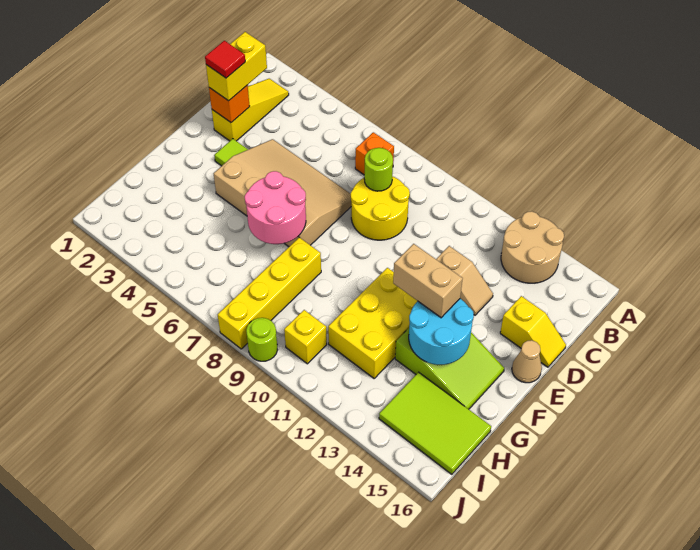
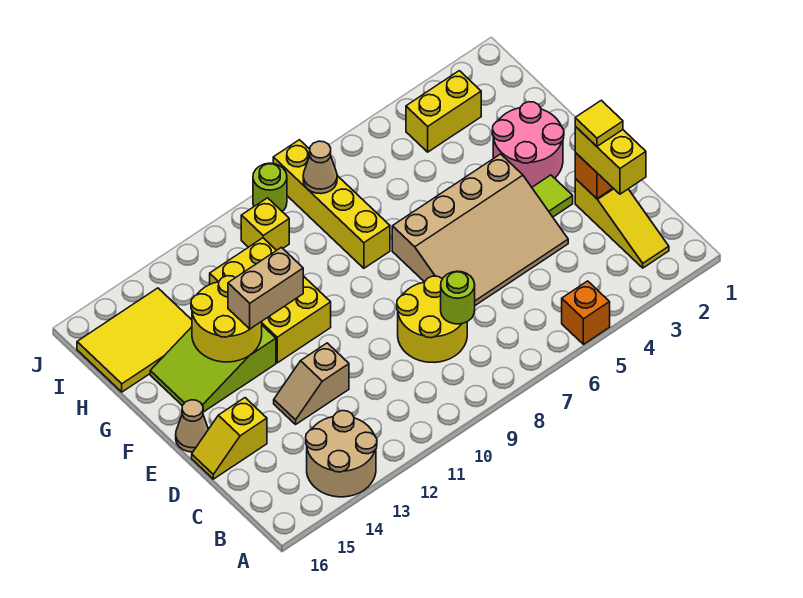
orange brick B7 level 1 -> orange brick A5 level 1
red tile D2 level 4 -> yellow tile D2 level 4
pink round brick F6:G7 level 2 -> pink round brick F2:G3 level 1
cyan round brick F13:G14 level 2 -> yellow round brick F13:G14 level 2
lime tile H14:I16 level 1 -> yellow tile H14:I16 level 1
none -> yellow brick I3:I4 level 1
none -> tan cone I8 level 2

